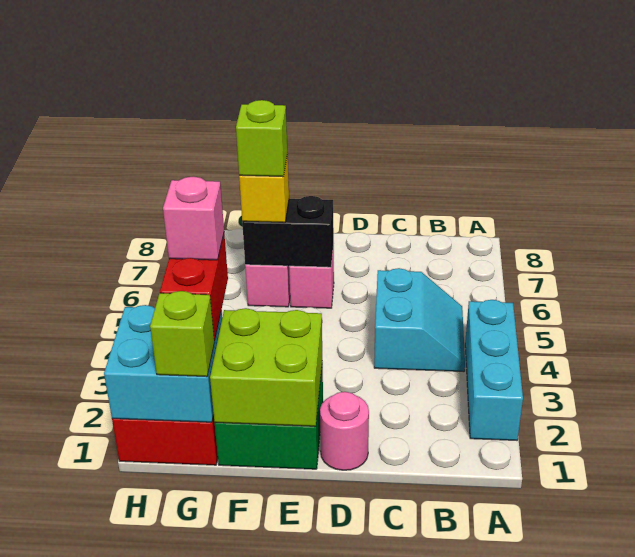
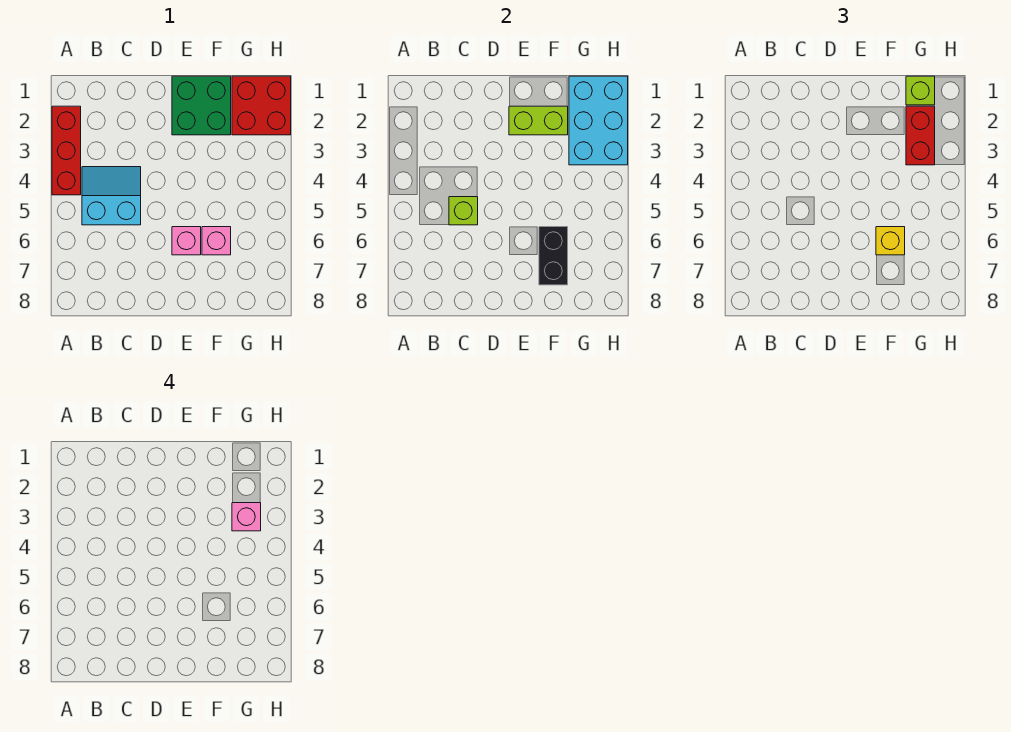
cyan brick A2:A4 level 1 -> red brick A2:A4 level 1
cyan slope B4:C5 level 1 top C -> cyan slope B4:C5 level 1 top 5
pink round brick D1 level 1 -> none
lime brick E1:F2 level 2 -> lime brick E2:F2 level 2
black brick E6:F6 level 2 -> black brick F6:F7 level 2
lime brick F6 level 4 -> lime brick C5 level 2
cyan brick G1:H2 level 2 -> cyan brick G1:H3 level 2

